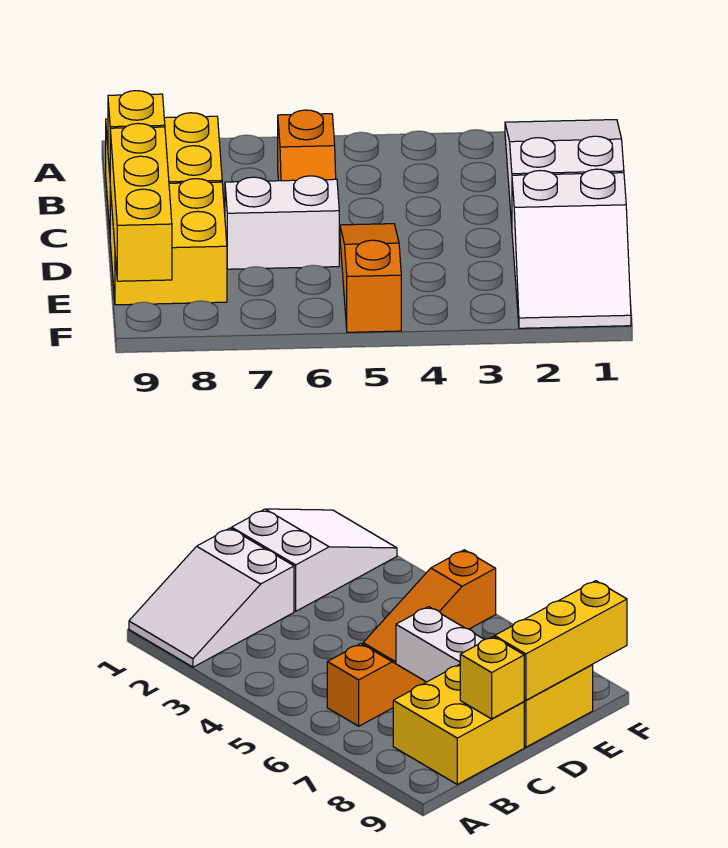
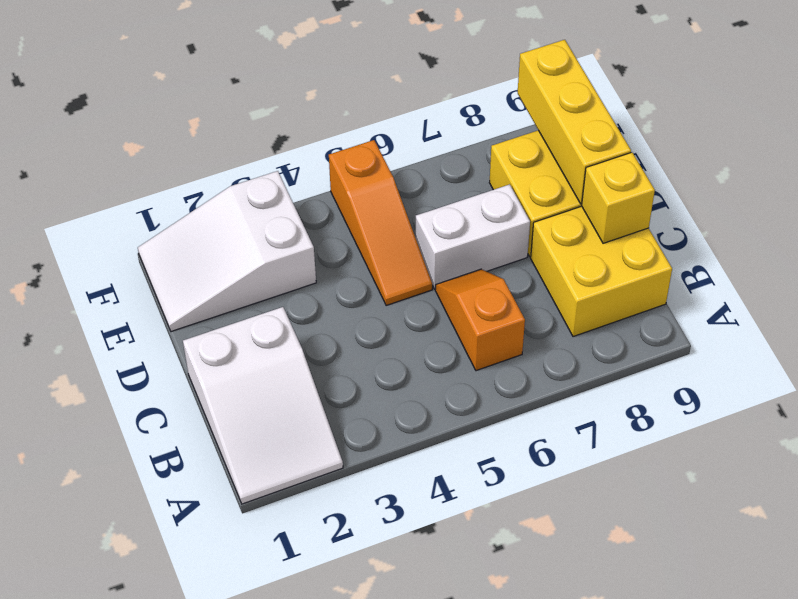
white slope D1:F2 level 1 top D -> white slope E1:F3 level 1 top 3

